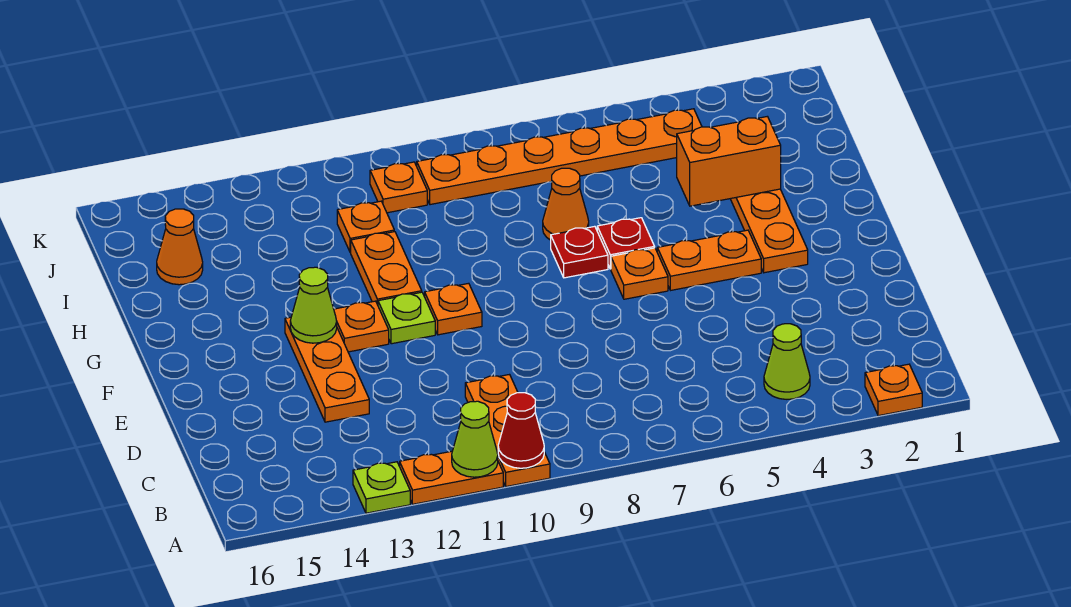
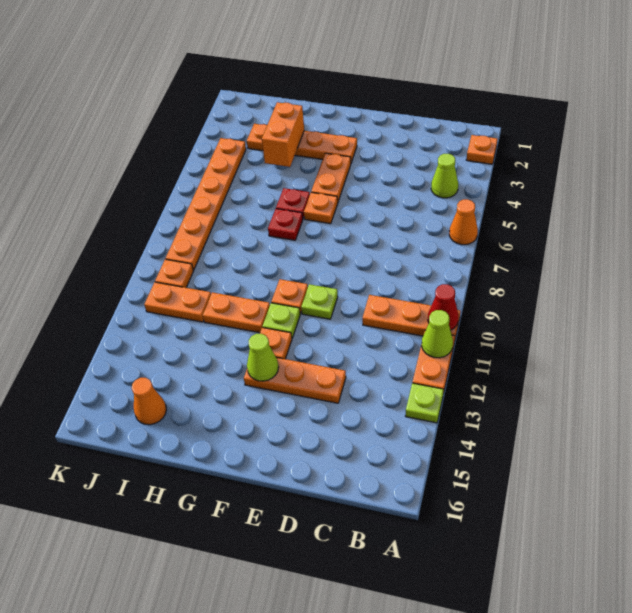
none -> lime plate E10 level 1
orange cone H7 level 1 -> orange cone A6 level 1
orange plate I11 level 1 -> orange plate I11:J11 level 1

